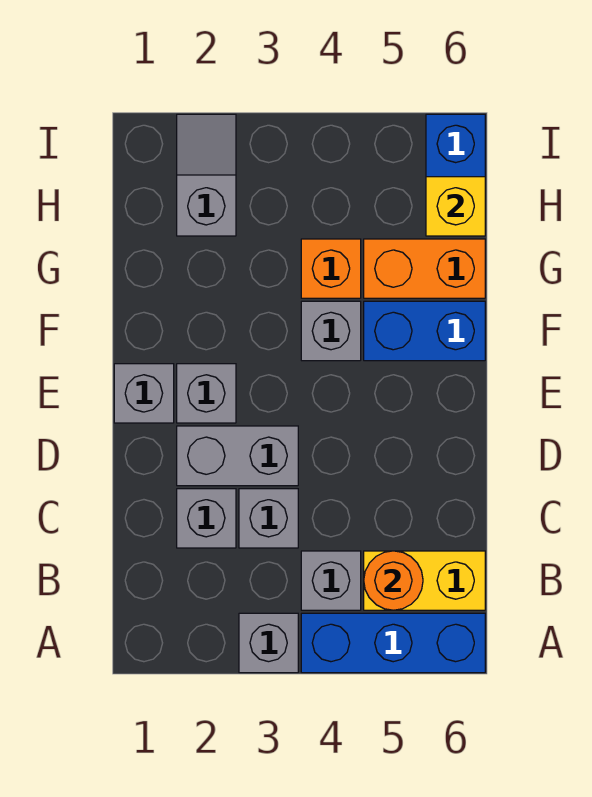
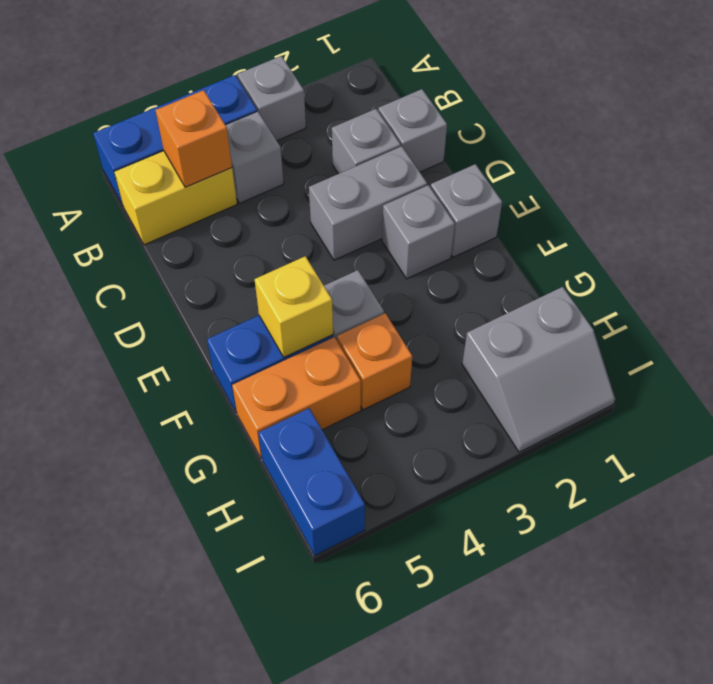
orange round brick B5 level 2 -> orange brick B5 level 2
grey brick C3 level 1 -> grey brick C1 level 1
grey slope H2:I2 level 1 top H -> grey slope H1:I2 level 1 top H
yellow brick H6 level 2 -> yellow brick F5 level 2

